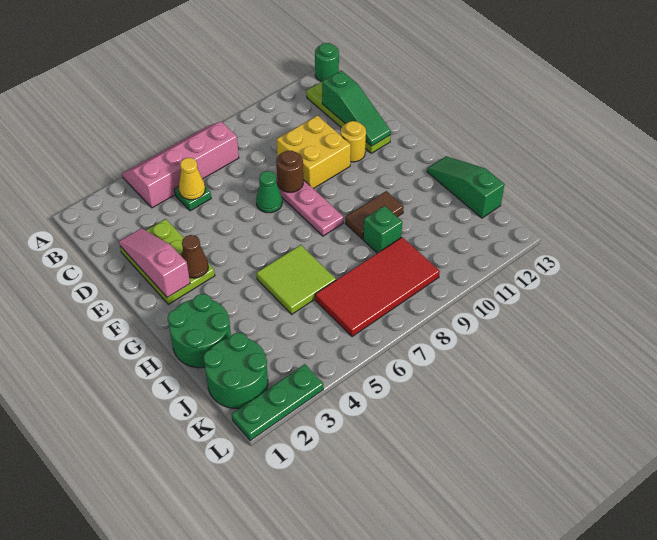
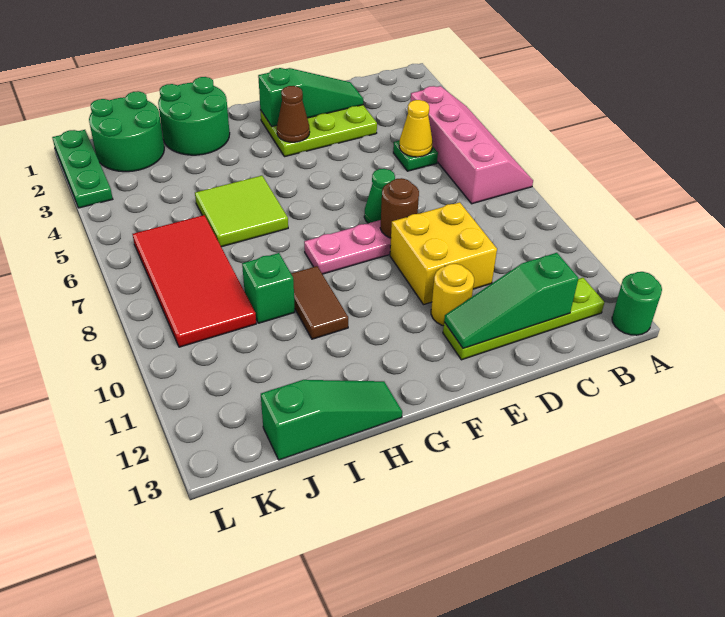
pink slope D2:F2 level 2 top F -> green slope D2:F2 level 2 top F

